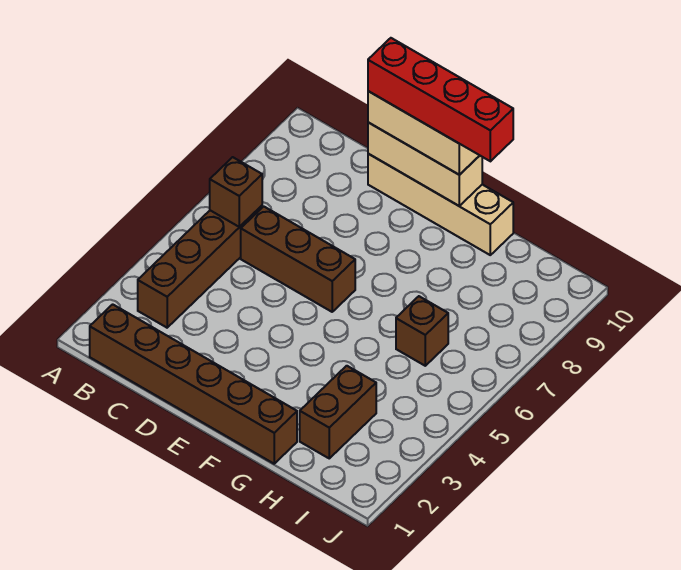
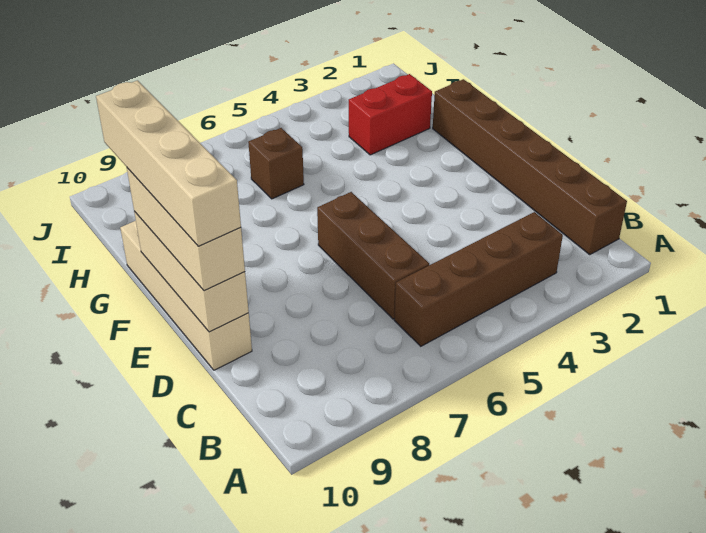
brown brick B6 level 2 -> none
red brick D10:G10 level 4 -> tan brick D10:G10 level 4
brown brick H2:H3 level 1 -> red brick H2:H3 level 1

